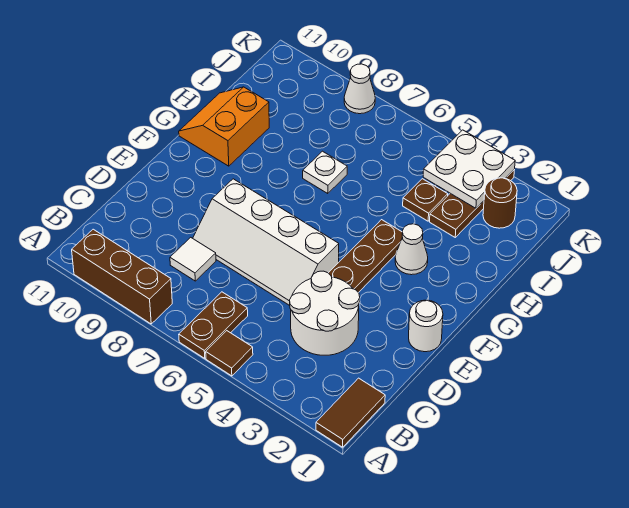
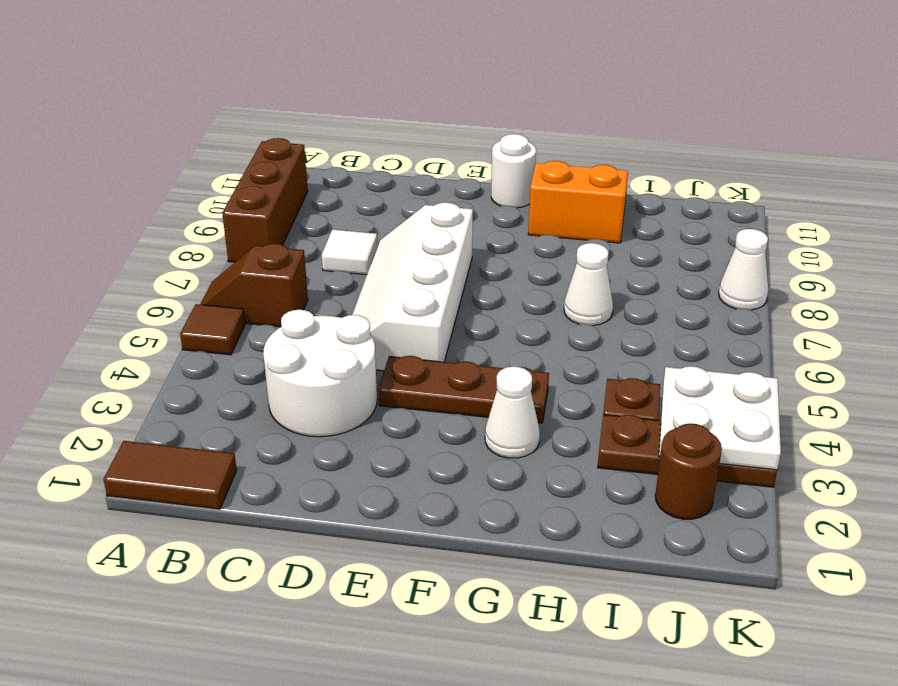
brown plate A6:B6 level 1 -> brown slope A6:B6 level 1 top B
white round brick E1 level 1 -> white round brick F11 level 1
white plate H7 level 1 -> white cone H7 level 1

